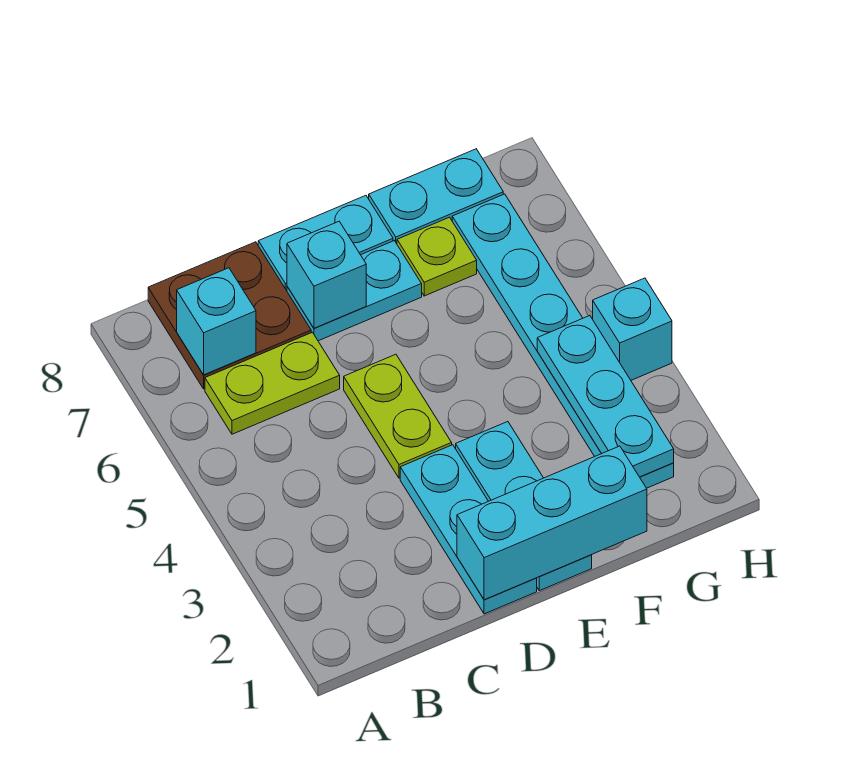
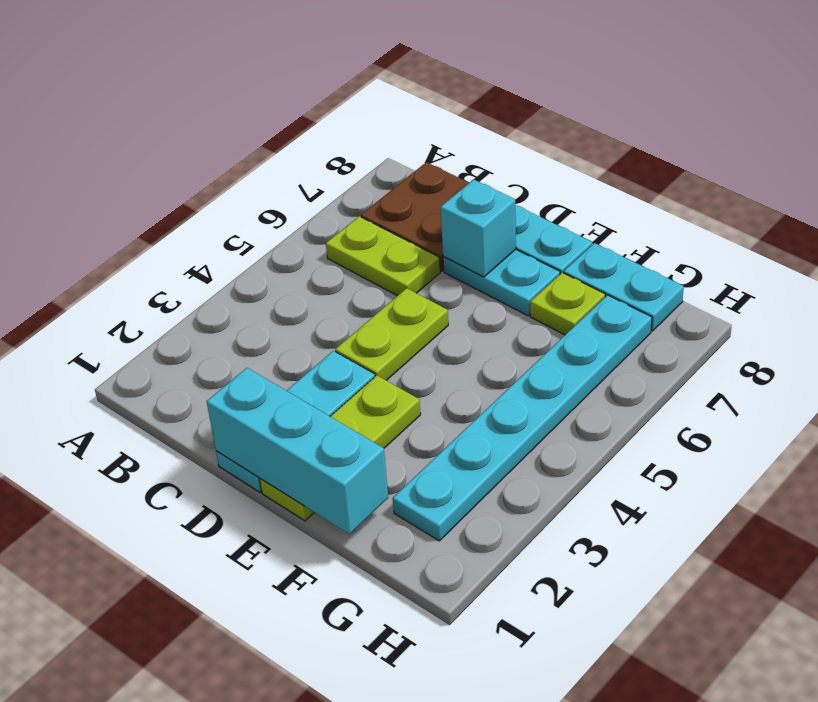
cyan brick B7 level 2 -> none
cyan plate E1:E3 level 1 -> lime plate E1:E3 level 1
cyan plate G2:G4 level 2 -> none
cyan brick H4 level 1 -> none

